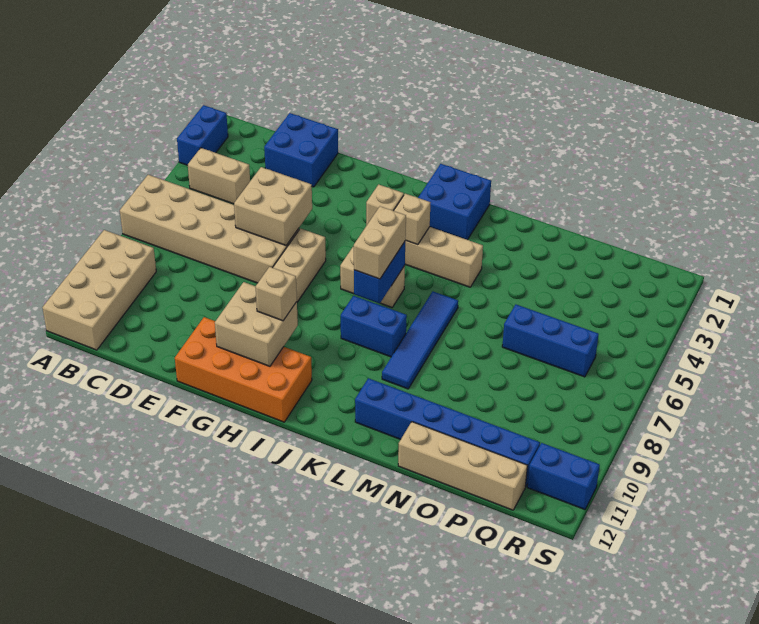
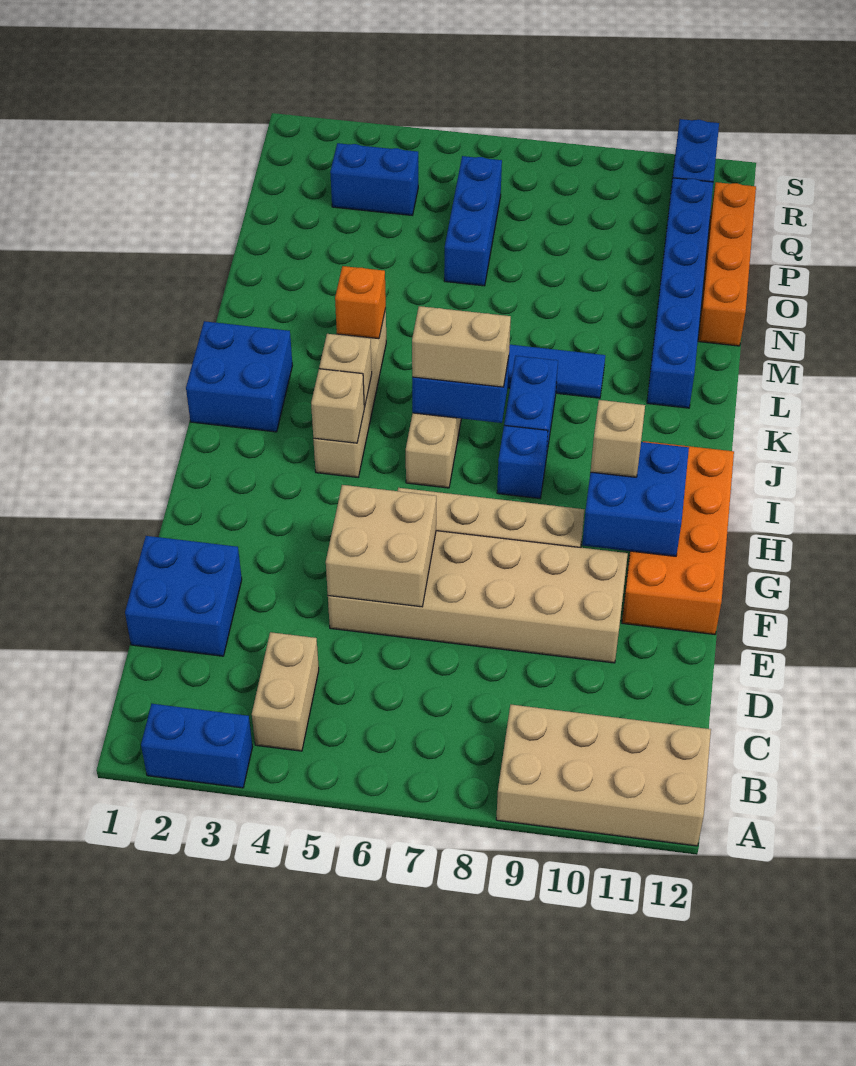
tan brick A6:F7 level 1 -> tan brick E5:F10 level 1
tan brick G10:H11 level 2 -> blue brick G10:H11 level 2
none -> blue brick I8 level 1
none -> orange brick L4 level 2
tan brick N12:Q12 level 1 -> orange brick N12:Q12 level 1
none -> blue brick Q3:Q4 level 1

